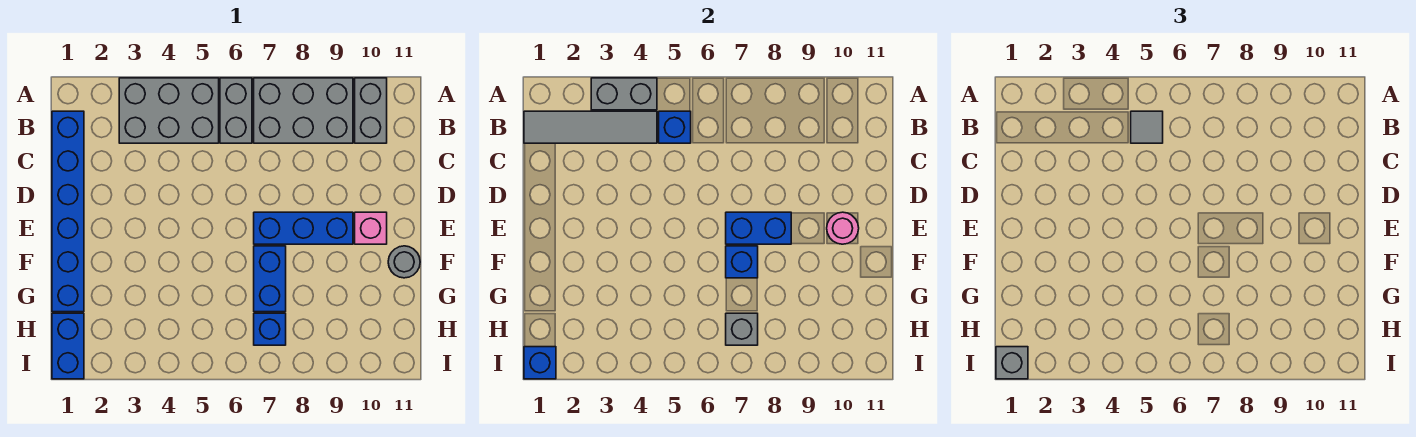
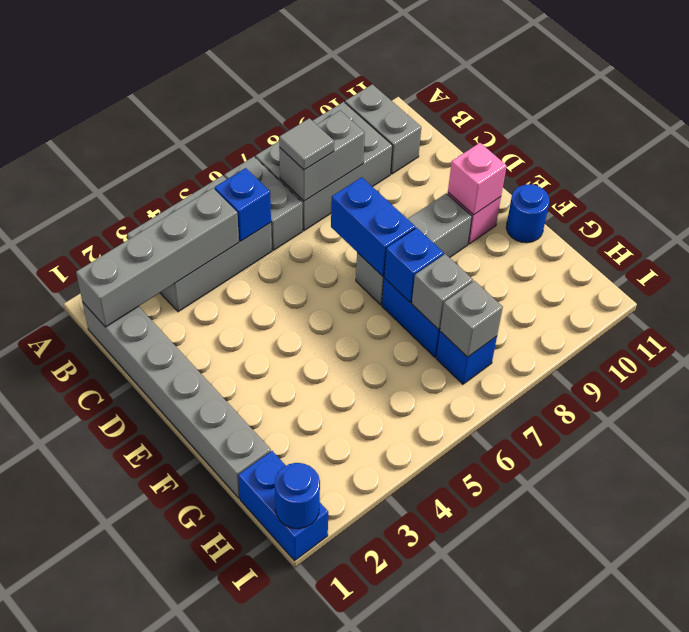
grey brick A3:A4 level 2 -> grey brick B7:B8 level 2
blue brick B1:G1 level 1 -> grey brick B1:G1 level 1
grey tile B1:B4 level 2 -> grey brick B1:B4 level 2
grey tile B5 level 3 -> grey tile B7 level 3
blue brick E7:E9 level 1 -> grey brick E7:E9 level 1
blue brick E7:E8 level 2 -> blue brick D7:E7 level 2
pink round brick E10 level 2 -> pink brick E10 level 2
grey round brick F11 level 1 -> blue round brick F11 level 1
blue brick I1 level 2 -> blue round brick I1 level 2
grey brick I1 level 3 -> grey brick G7 level 2

